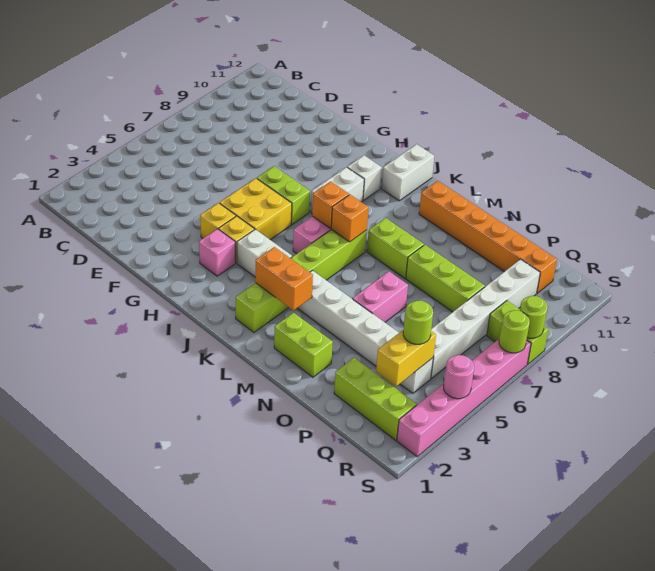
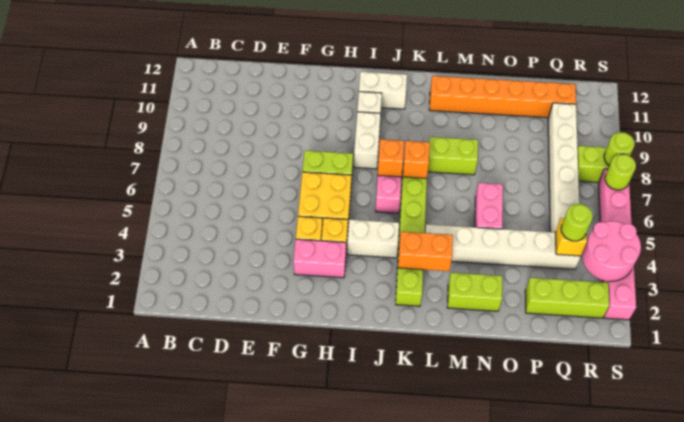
pink brick H3 level 1 -> pink brick G3:H3 level 1
white brick J11:J12 level 1 -> white brick I11:J11 level 1
lime brick N8:P8 level 1 -> none
yellow brick Q3:Q4 level 2 -> yellow brick Q4 level 2
pink round brick S4 level 2 -> pink round brick R3:S4 level 2

